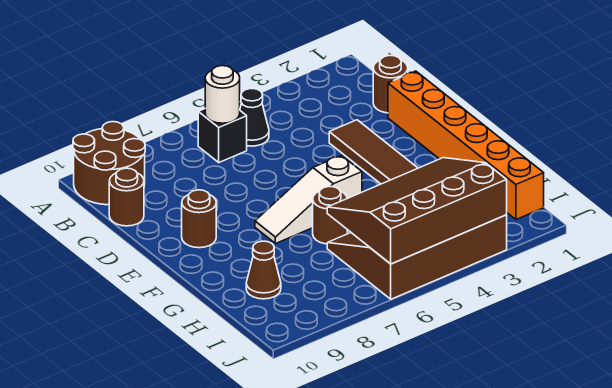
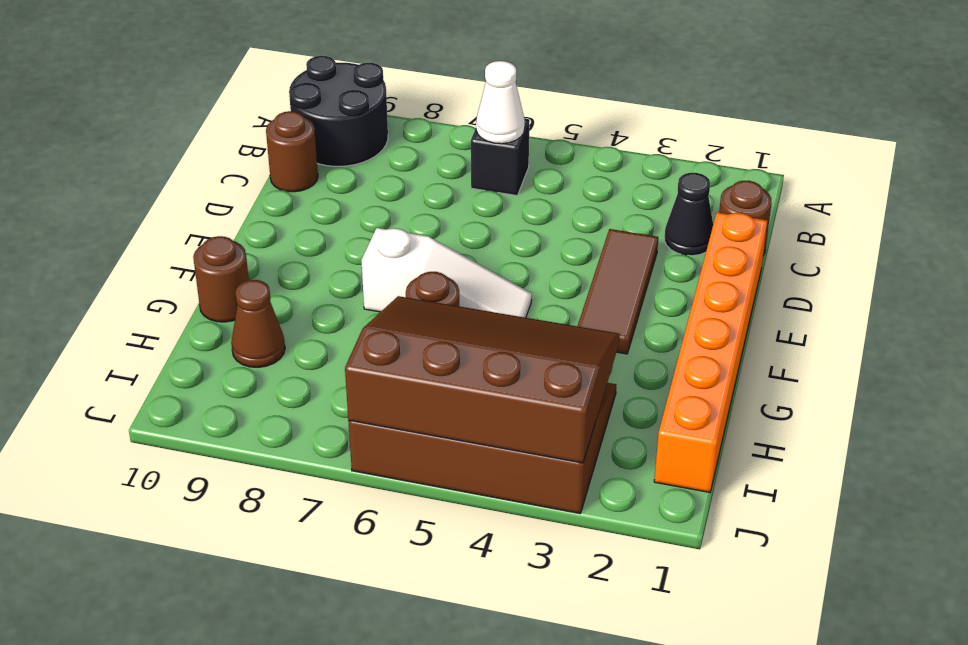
brown round brick A9:B10 level 1 -> black round brick A9:B10 level 1
black cone B5 level 1 -> black cone C2 level 1
white round brick B6 level 2 -> white cone B6 level 2
brown round brick E9 level 1 -> brown round brick G10 level 1
white slope F5:F7 level 1 top 5 -> white slope F5:F7 level 1 top 7

